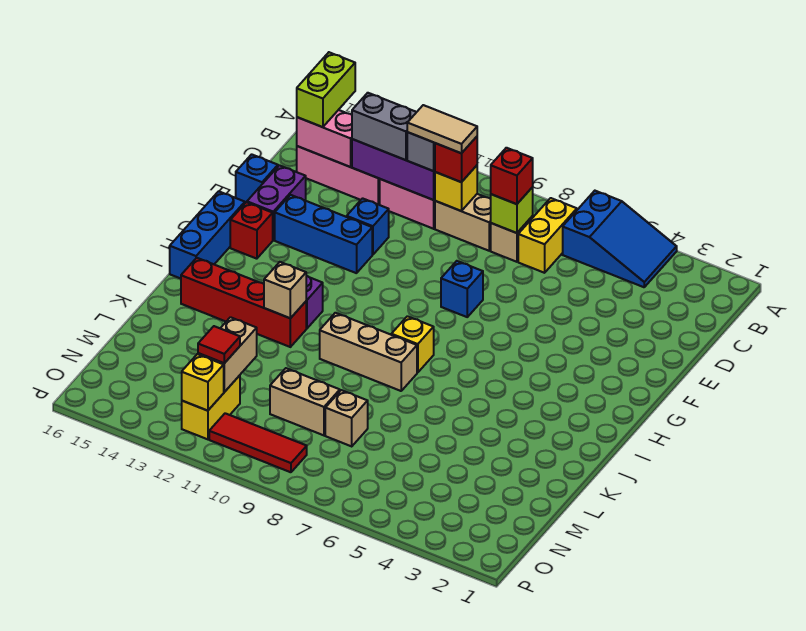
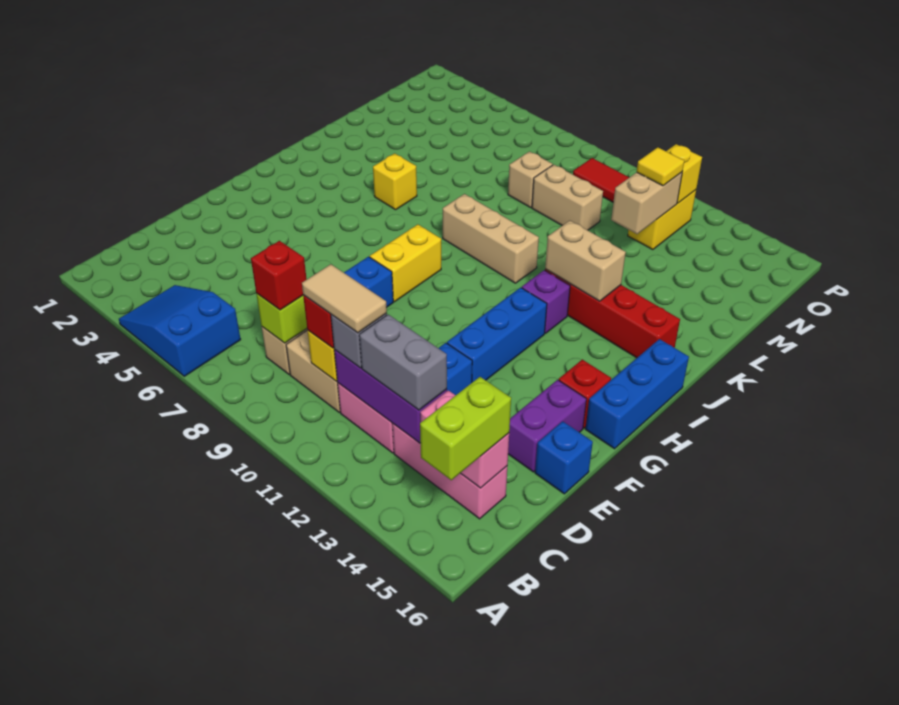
yellow brick B7:C7 level 1 -> yellow brick G8:H8 level 1
blue brick F12:F14 level 1 -> blue brick F12:H12 level 1
yellow brick I8 level 1 -> yellow brick J5 level 1
tan brick J12 level 2 -> tan brick J12:J13 level 2
red tile N12 level 3 -> yellow tile N12 level 3

